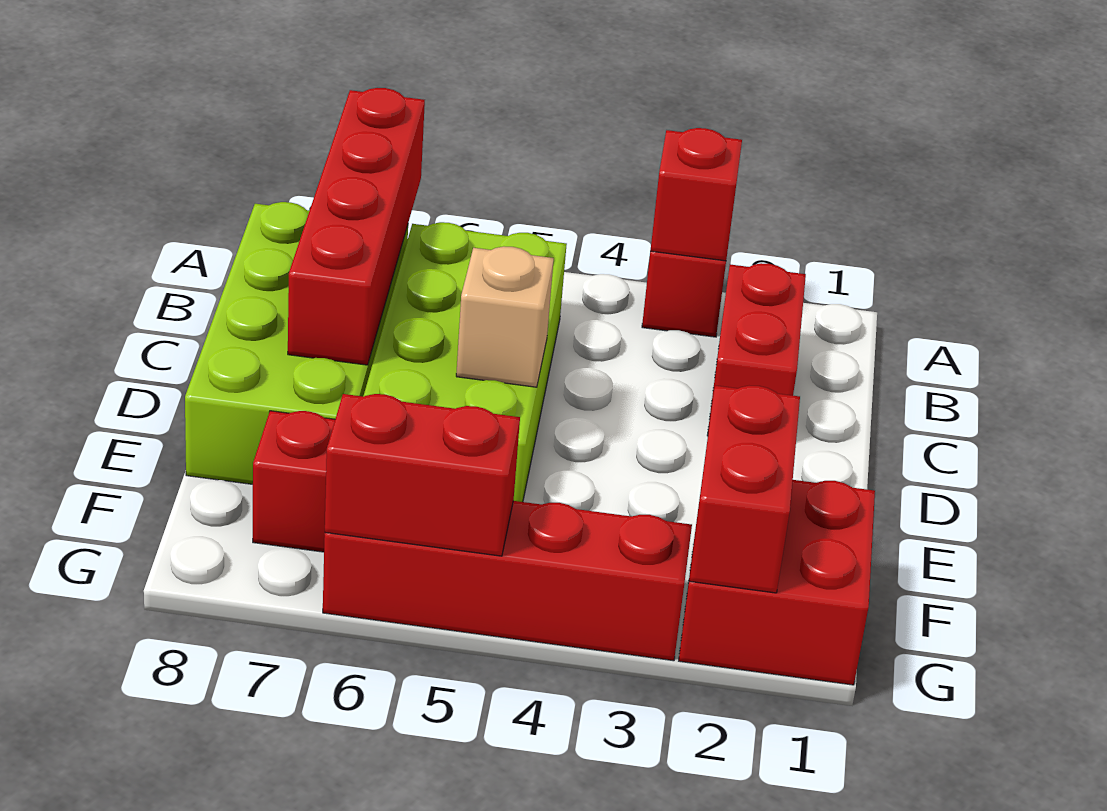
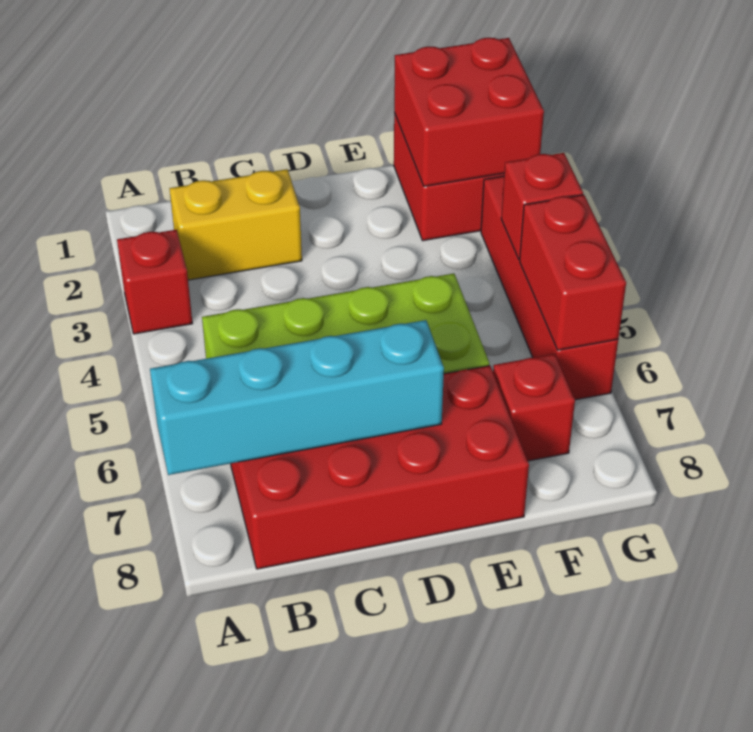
red brick A3 level 2 -> red brick G4 level 2
red brick A7:D7 level 2 -> cyan brick A7:D7 level 2
red brick B2:C2 level 1 -> yellow brick B2:C2 level 1
lime brick B7:E8 level 1 -> red brick B7:E8 level 1
tan brick D5 level 2 -> none
red brick F2:G2 level 2 -> red brick F1:G2 level 2

